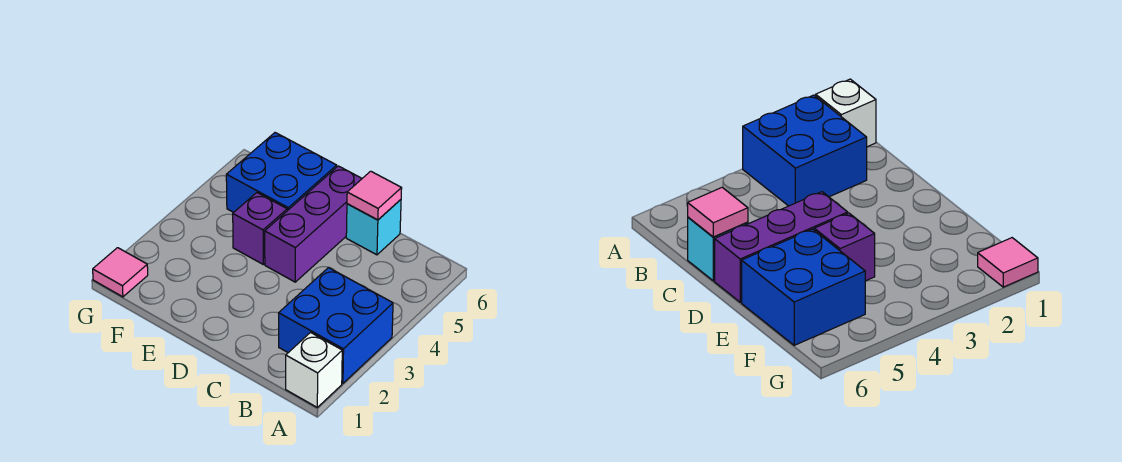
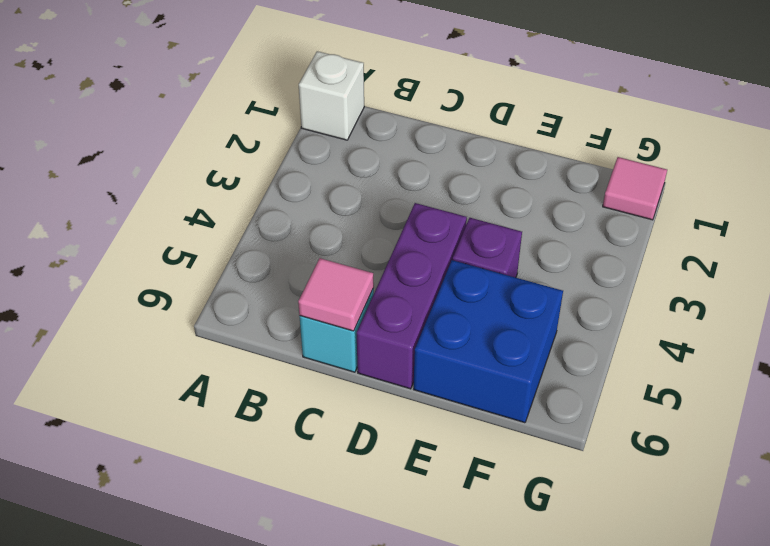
blue brick A2:B3 level 1 -> none

